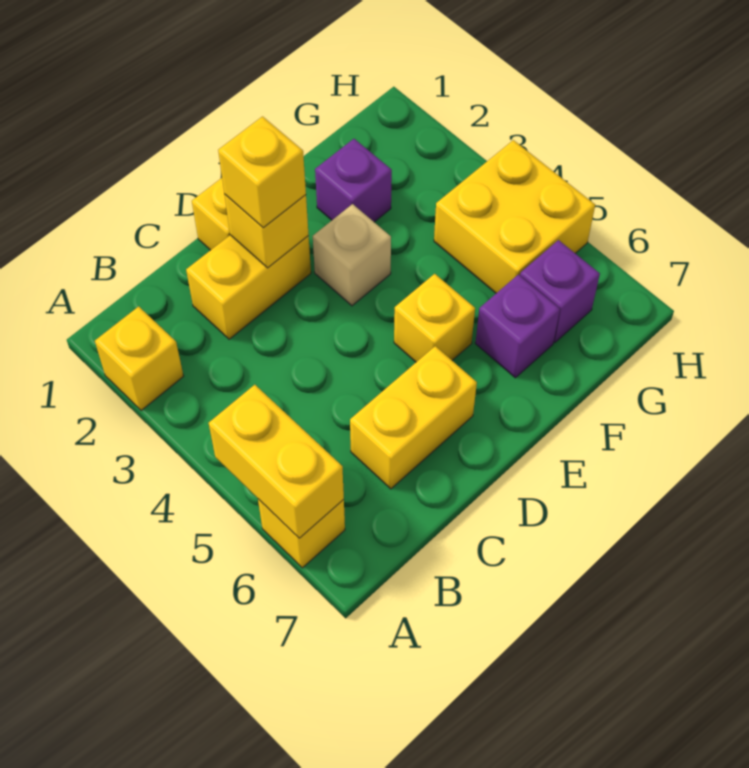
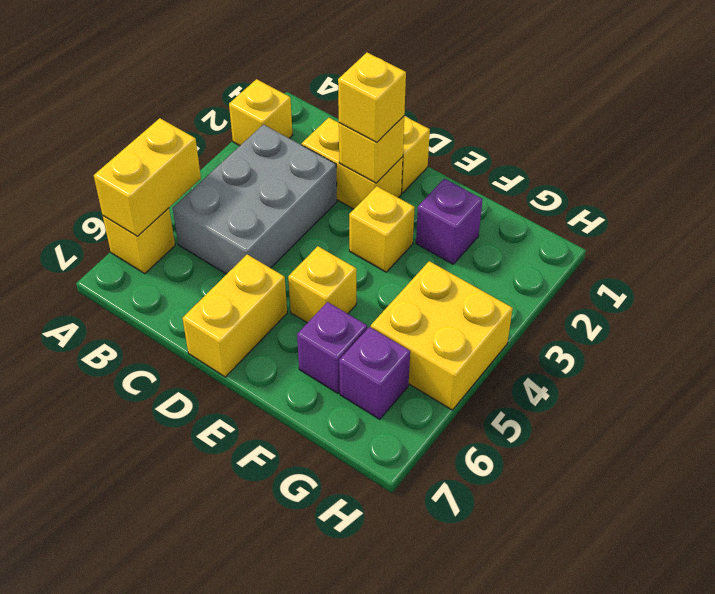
none -> grey brick B3:C5 level 1
yellow brick C6:D6 level 1 -> yellow brick D6:D7 level 1
tan brick E3 level 1 -> yellow brick E3 level 1

